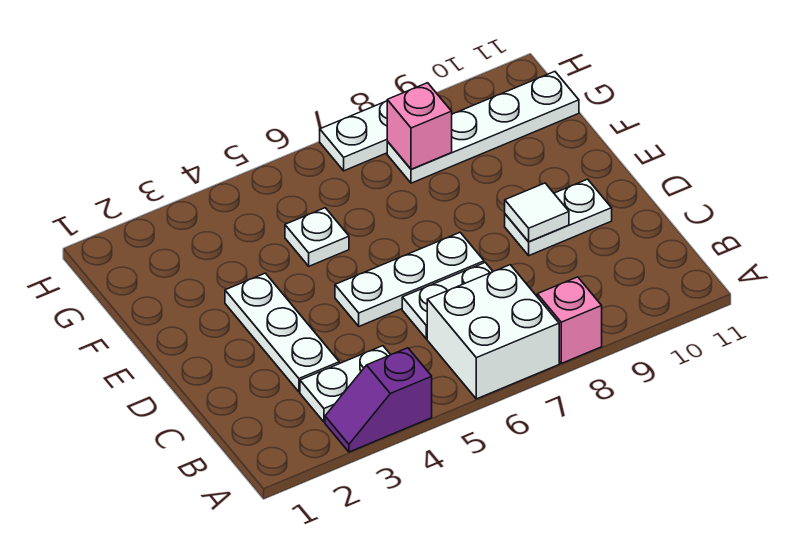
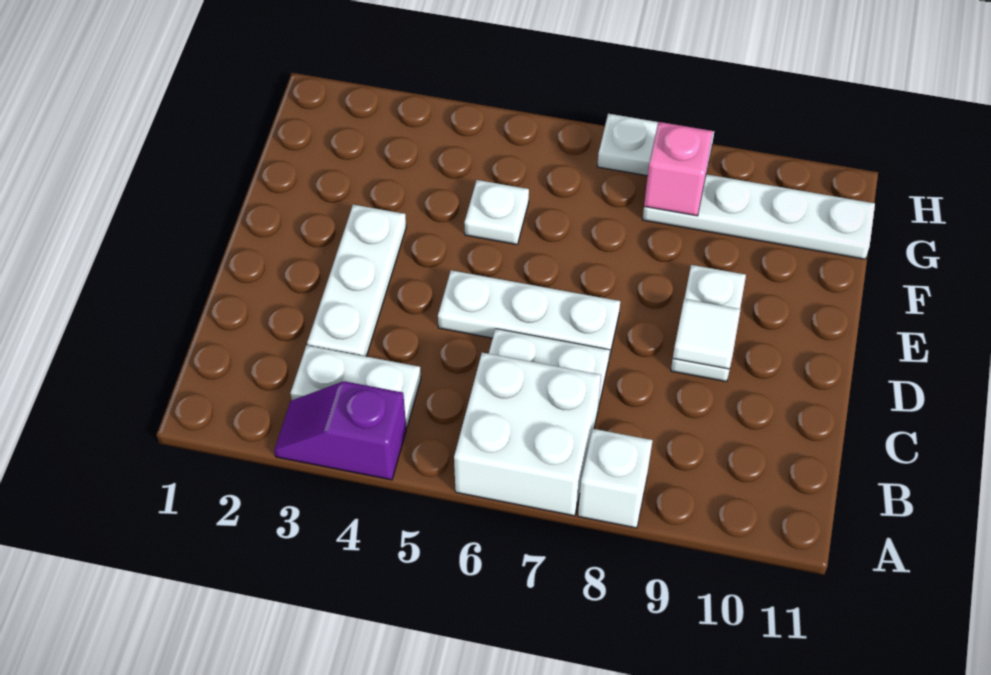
pink brick A8 level 1 -> white brick A8 level 1
white plate D9:D10 level 1 -> white plate D9:E9 level 1

